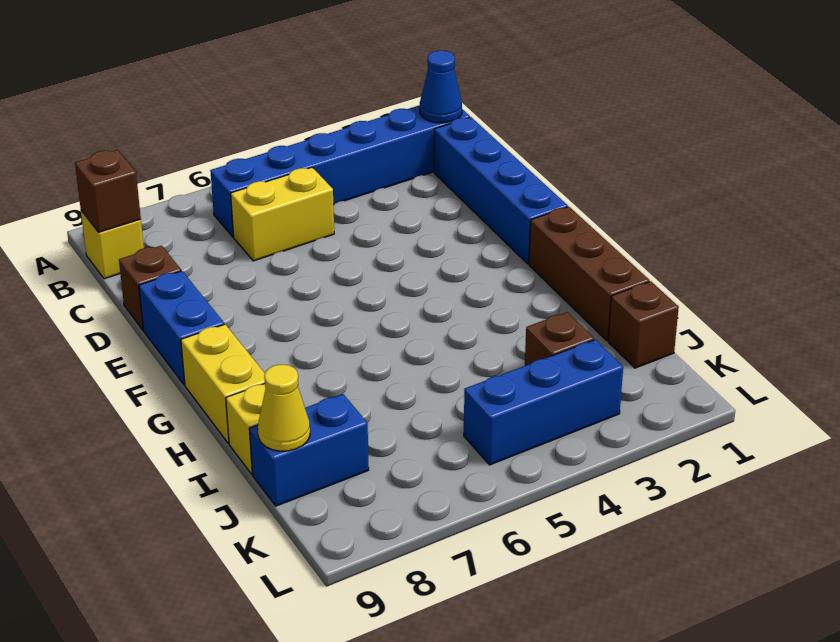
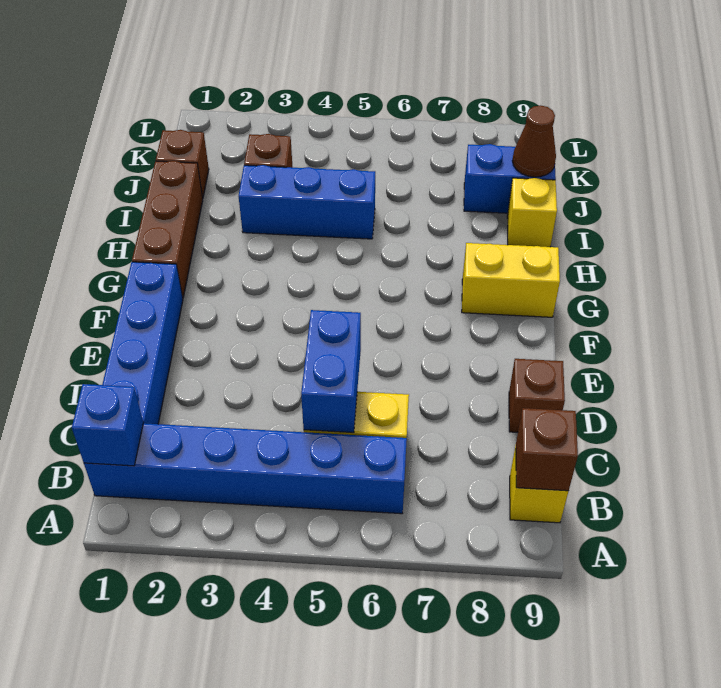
blue cone B1 level 2 -> blue brick B1 level 2
blue brick E9:F9 level 1 -> blue brick C5:D5 level 2
yellow brick G9:H9 level 1 -> yellow brick G8:G9 level 1
yellow cone J9 level 2 -> brown cone J9 level 2
blue brick K3:K5 level 1 -> blue brick I3:I5 level 1

